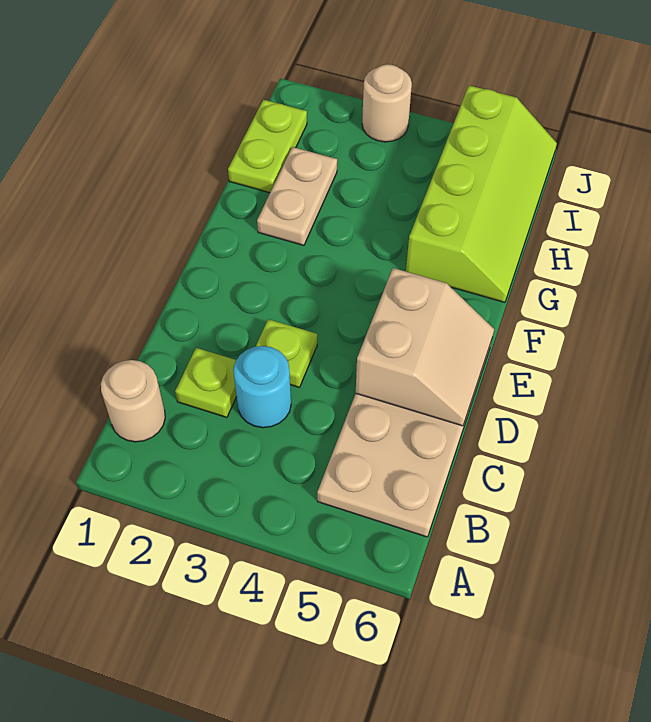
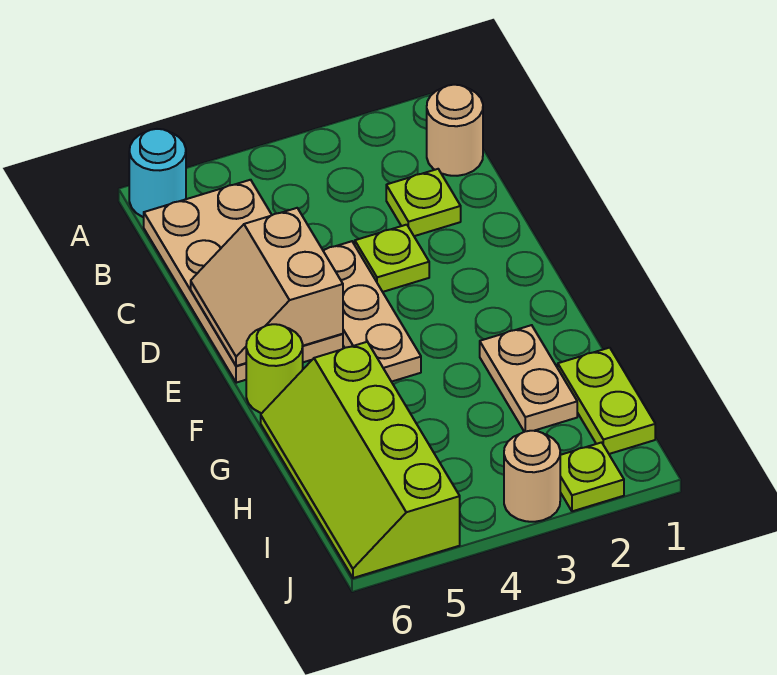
cyan round brick C3 level 1 -> cyan round brick A6 level 1
none -> tan plate D4:F4 level 1
none -> lime round brick F6 level 1
none -> lime plate J2 level 1

